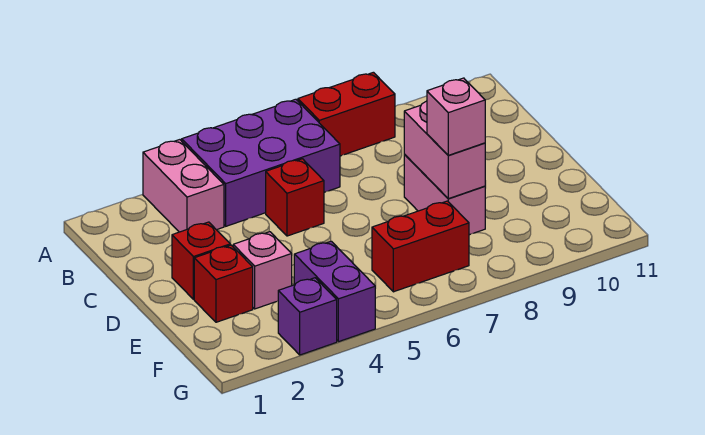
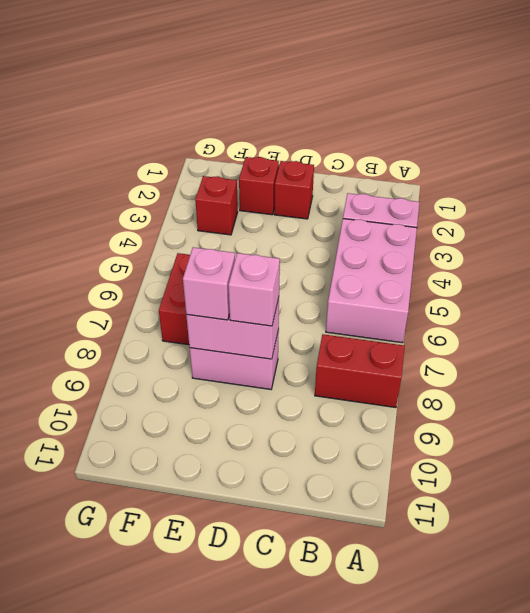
purple brick A4:B6 level 1 -> pink brick A4:B6 level 1
red brick A7:A8 level 1 -> red brick A8:B8 level 1
red brick C5 level 1 -> red brick F3 level 1
pink brick E3 level 1 -> pink brick D8 level 3
purple brick F4:G4 level 1 -> none
purple brick G3 level 1 -> none

